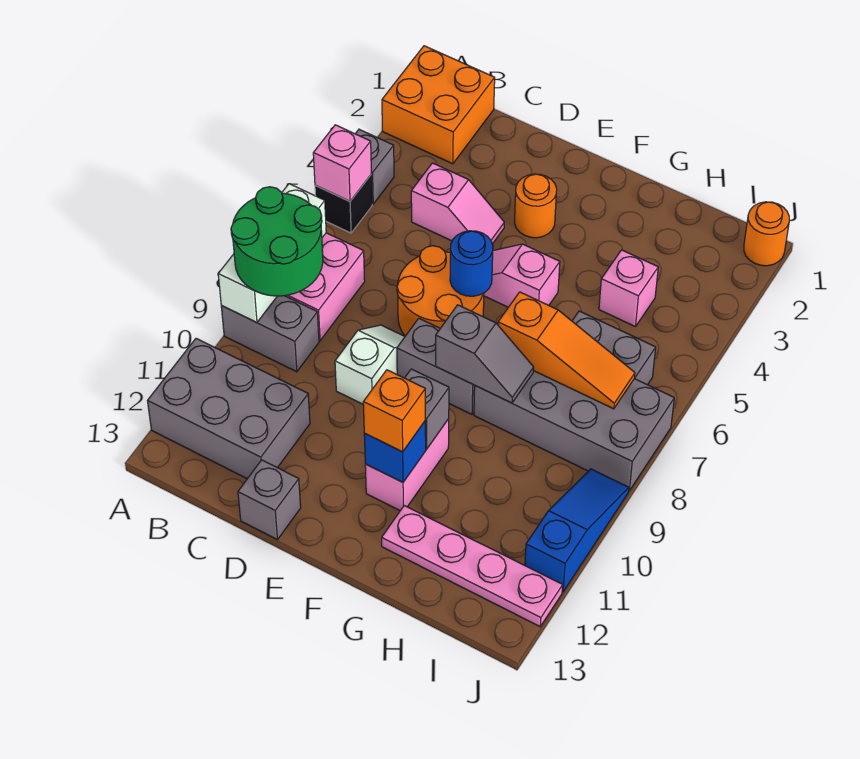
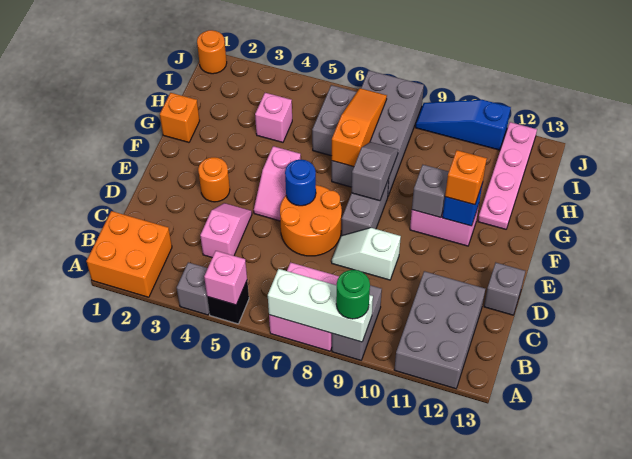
green round brick A8:B9 level 3 -> green round brick A9 level 3
none -> orange brick G1 level 1

